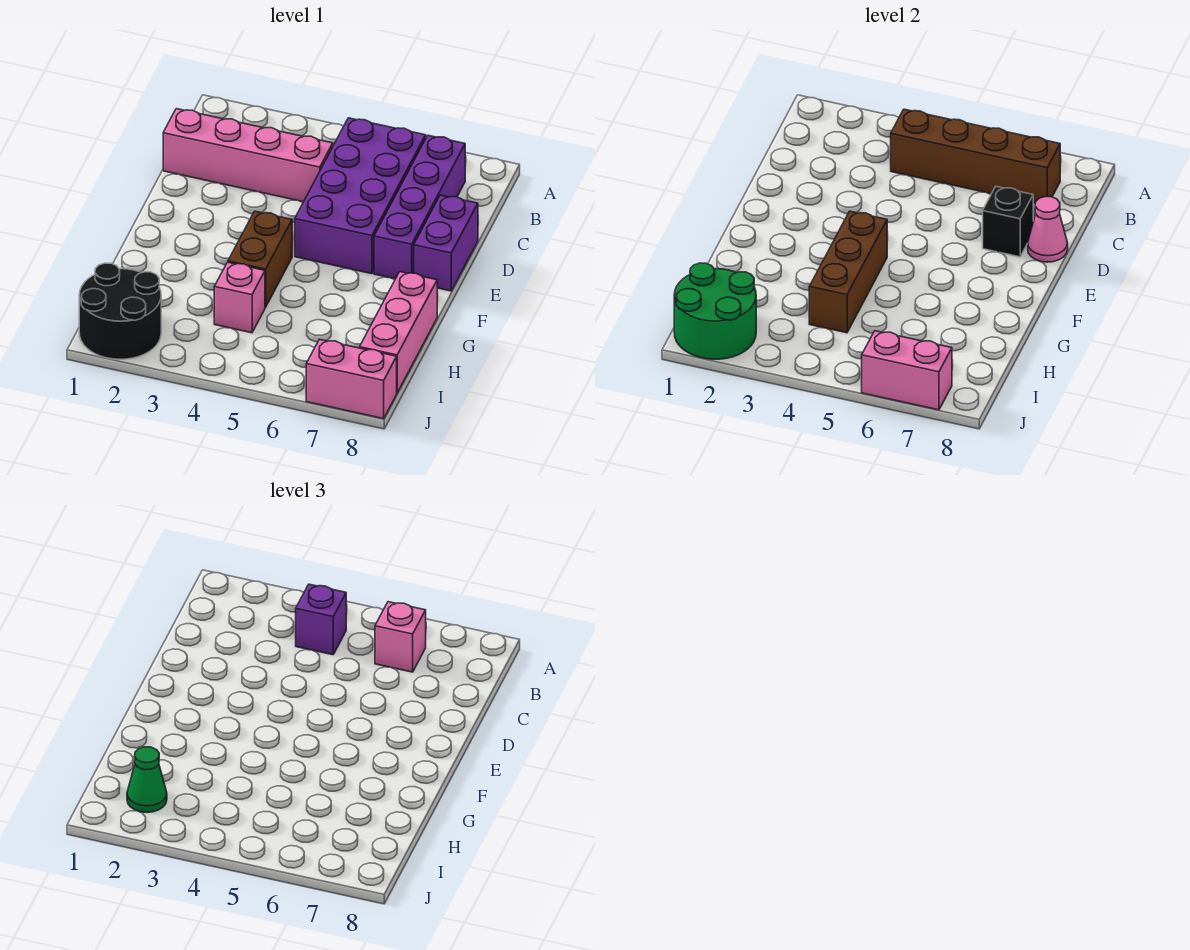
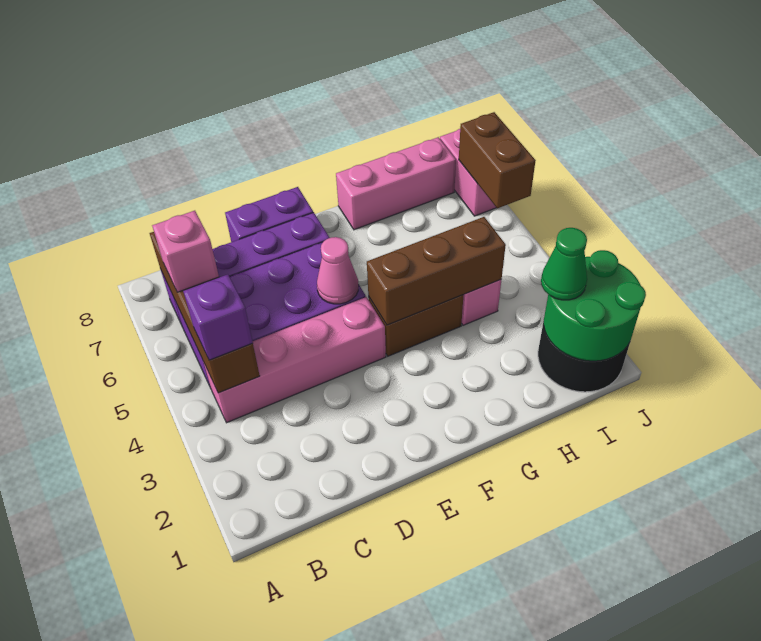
pink brick C1:C4 level 1 -> pink brick B4:E4 level 1
black brick D7 level 2 -> none
pink cone D8 level 2 -> pink cone E5 level 2
pink brick J6:J7 level 2 -> brown brick J6:J7 level 2

